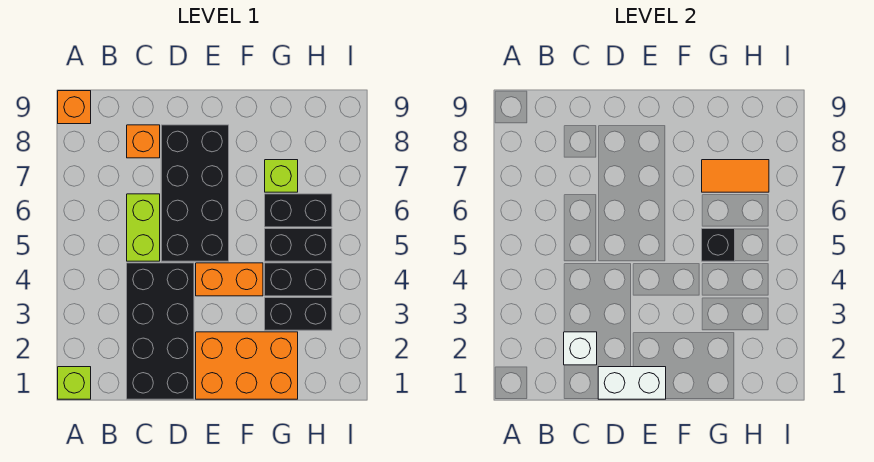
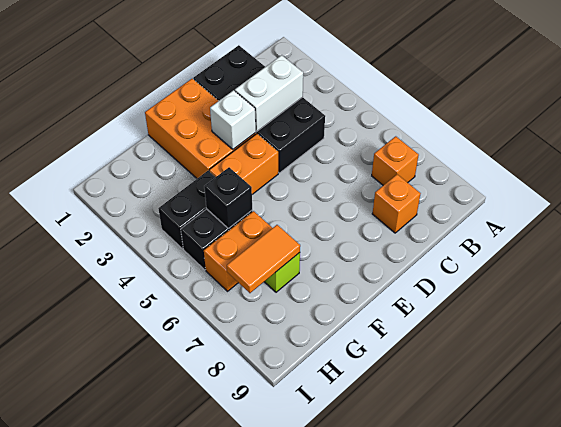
lime brick A1 level 1 -> none
orange brick A9 level 1 -> orange brick B7 level 1
white brick C2 level 2 -> white brick E3 level 2
lime brick C5:C6 level 1 -> none
white brick D1:E1 level 2 -> white brick C3:D3 level 2
black brick D5:E8 level 1 -> none
orange brick E1:G2 level 1 -> orange brick E1:F3 level 1
black brick G3:H3 level 1 -> none
black brick G6:H6 level 1 -> orange brick G6:H6 level 1

